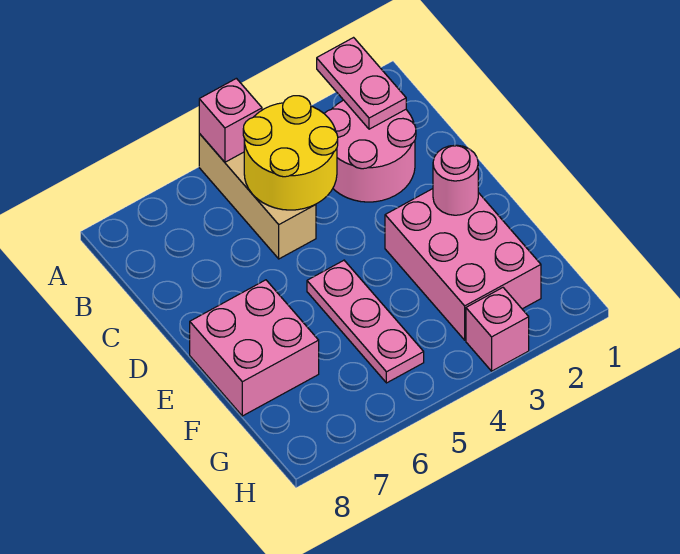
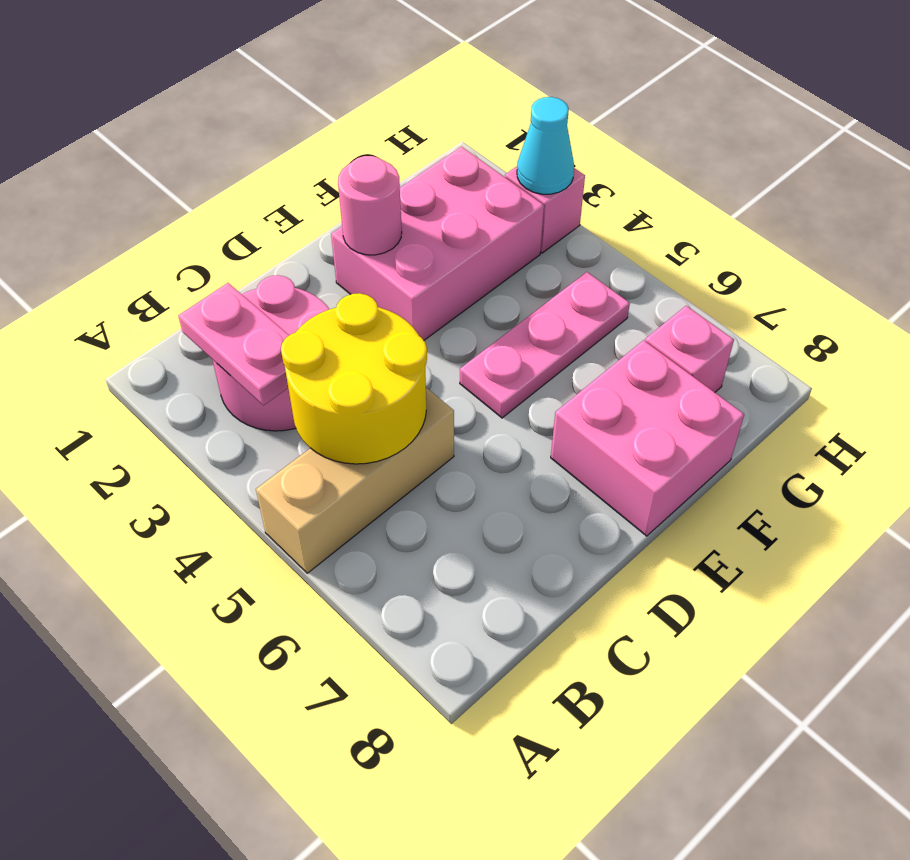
pink plate A2:B2 level 2 -> pink plate B2:B3 level 2
pink brick A5 level 2 -> pink brick G7 level 1
none -> cyan cone H3 level 2

